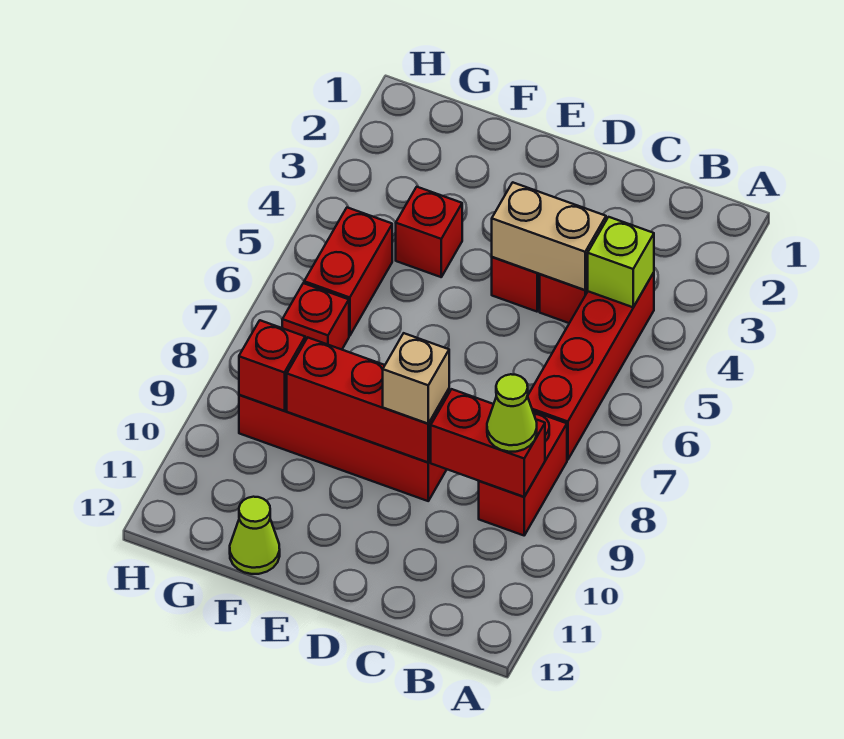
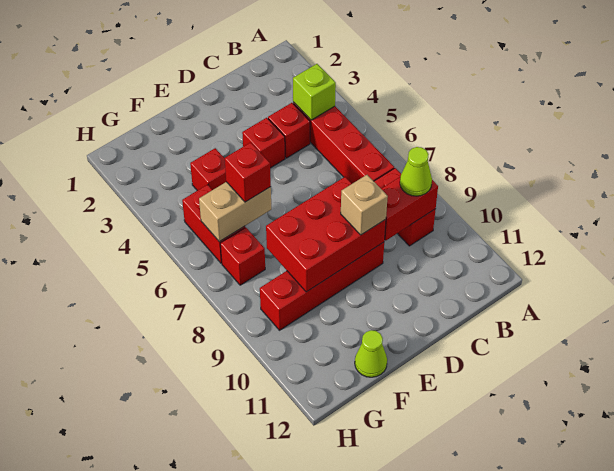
tan brick C4:D4 level 2 -> tan brick F6:G6 level 2
red brick D9:F9 level 2 -> red brick D8:F9 level 2
red brick G9 level 2 -> red brick F6 level 3

